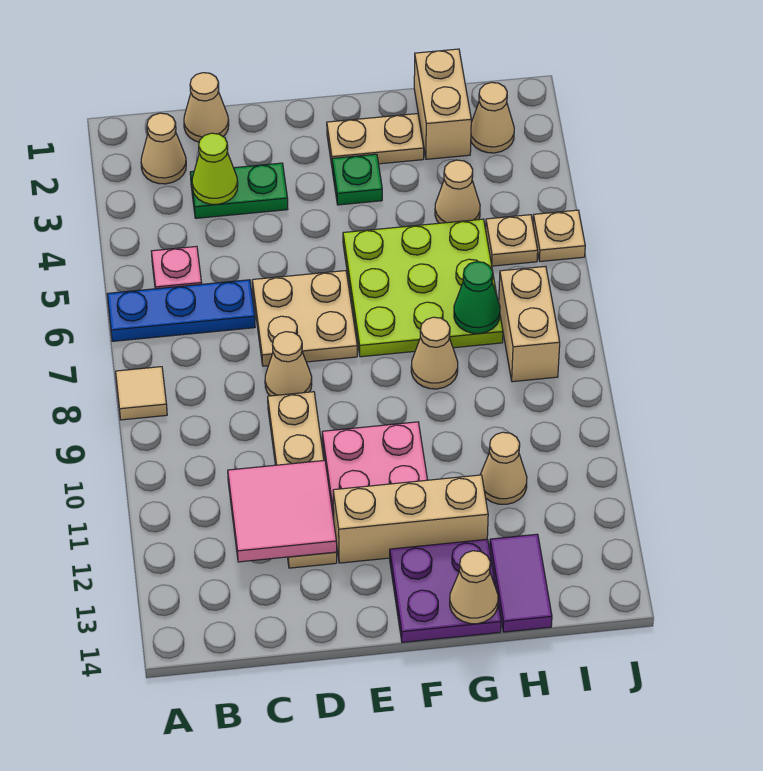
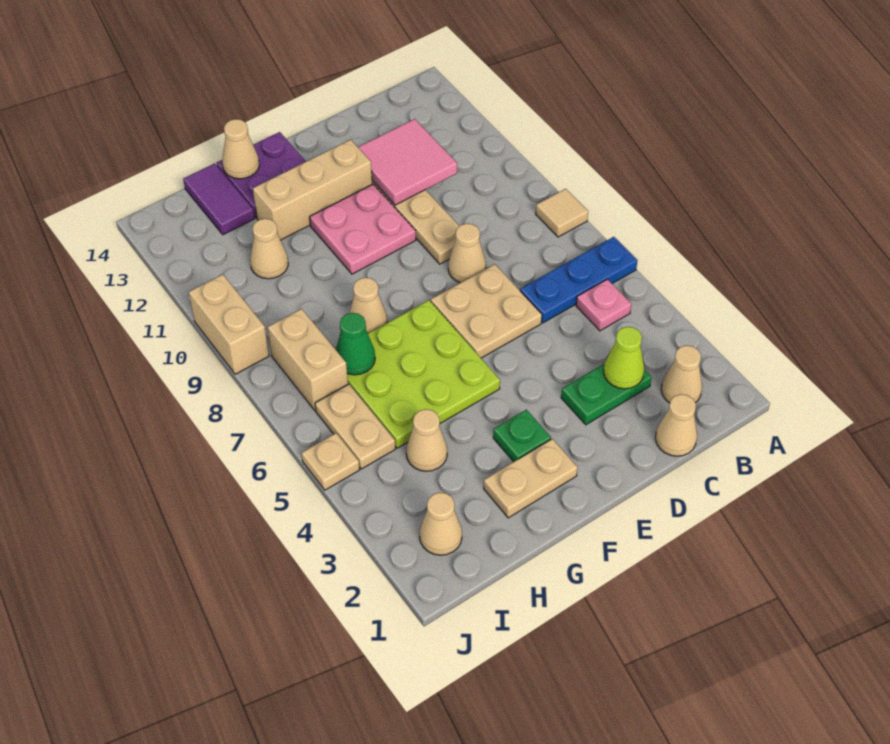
tan brick H1:H2 level 1 -> tan brick J9:J10 level 1
tan plate I5 level 1 -> tan plate I5:I6 level 1

